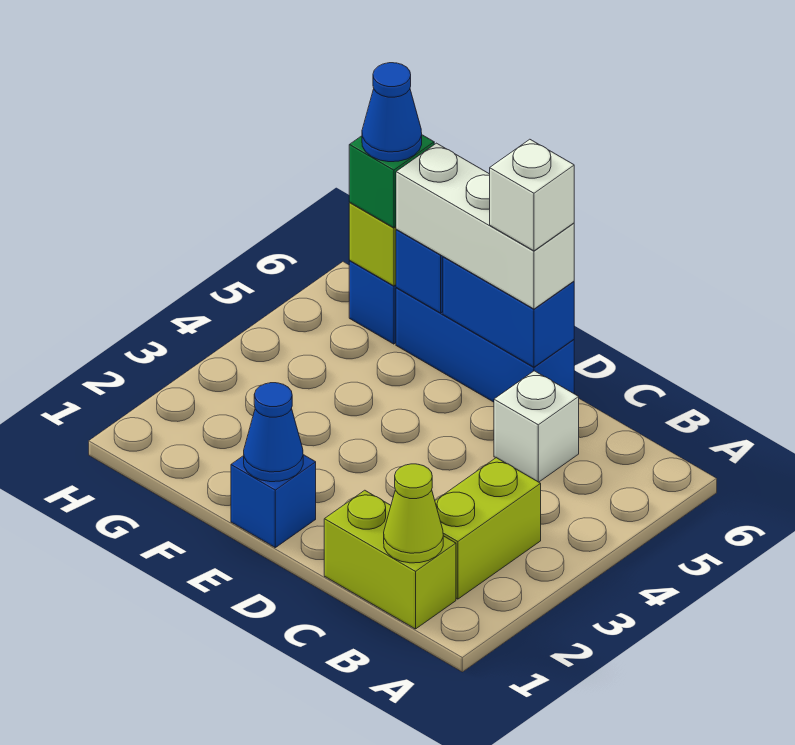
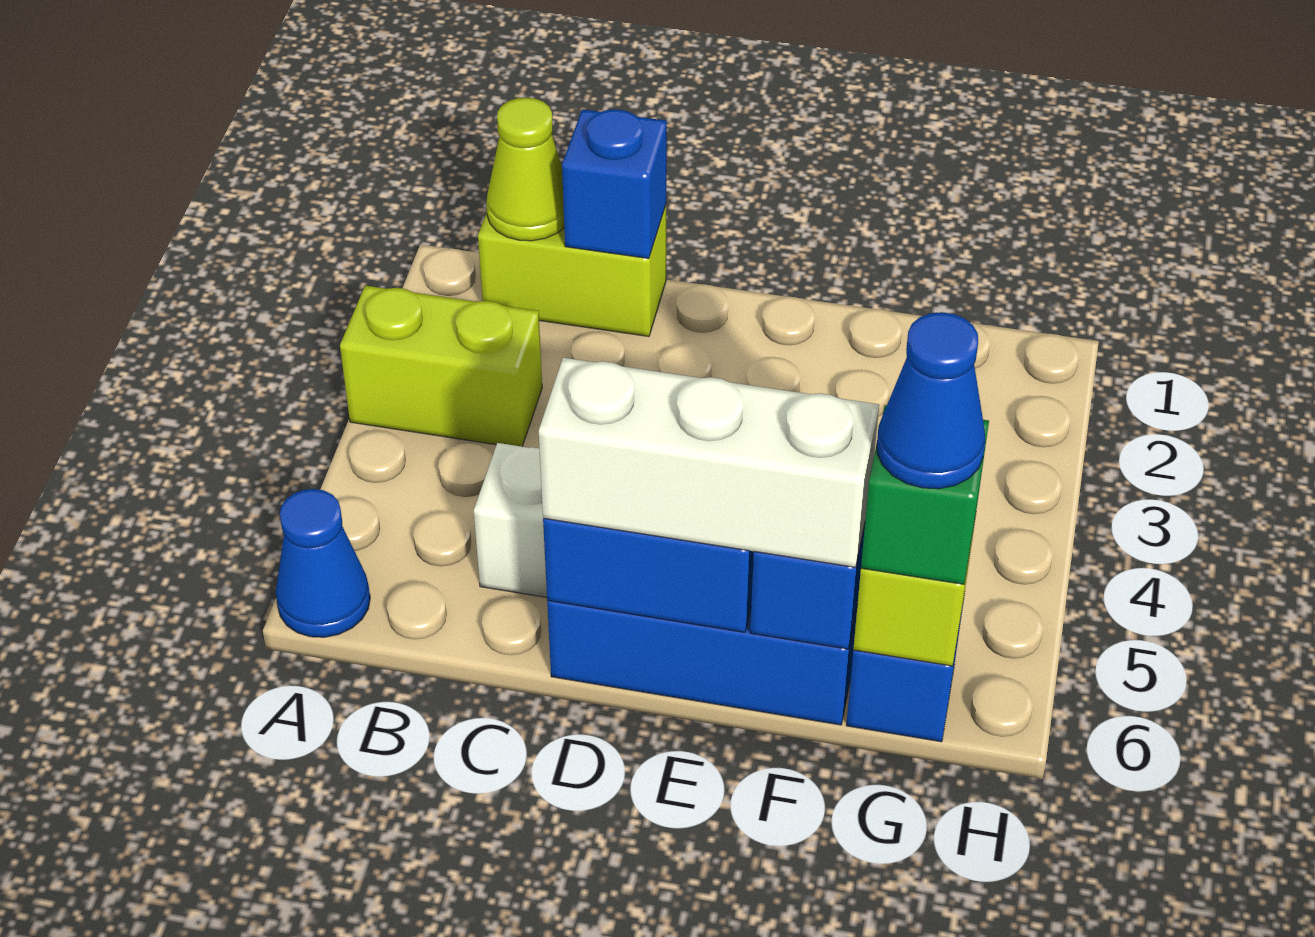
lime brick B2:B3 level 1 -> lime brick A3:B3 level 1
white brick D6 level 4 -> none
blue brick E1 level 1 -> blue brick C1 level 2
blue cone E1 level 2 -> blue cone A6 level 1

